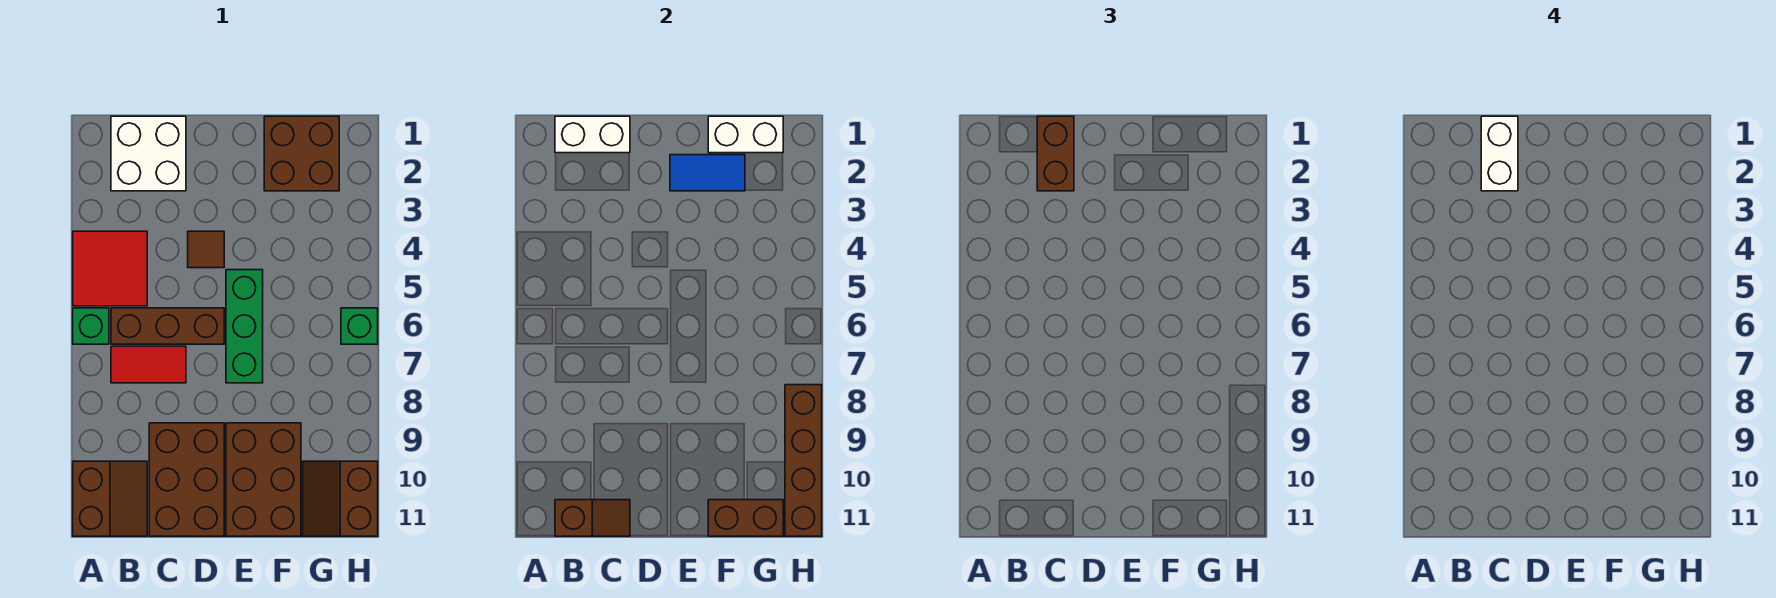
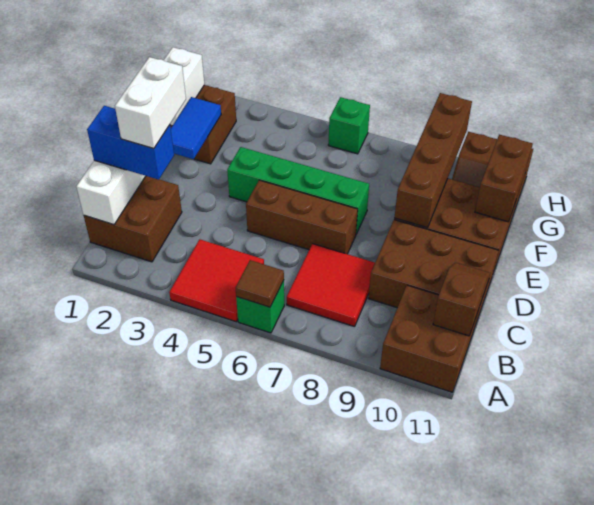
brown slope A10:B11 level 1 top A -> brown brick A10:B11 level 1
white brick B1:C2 level 1 -> brown brick B1:C2 level 1
brown brick B6:D6 level 1 -> brown brick D5:D7 level 1
red tile B7:C7 level 1 -> red tile B7:C8 level 1
brown brick C1:C2 level 3 -> blue brick C1:C2 level 3
white brick C1:C2 level 4 -> white brick C2:D2 level 4
brown tile D4 level 1 -> brown tile A6 level 2
green brick E5:E7 level 1 -> green brick E4:E7 level 1
brown brick H8:H11 level 2 -> brown brick E9:H9 level 2

